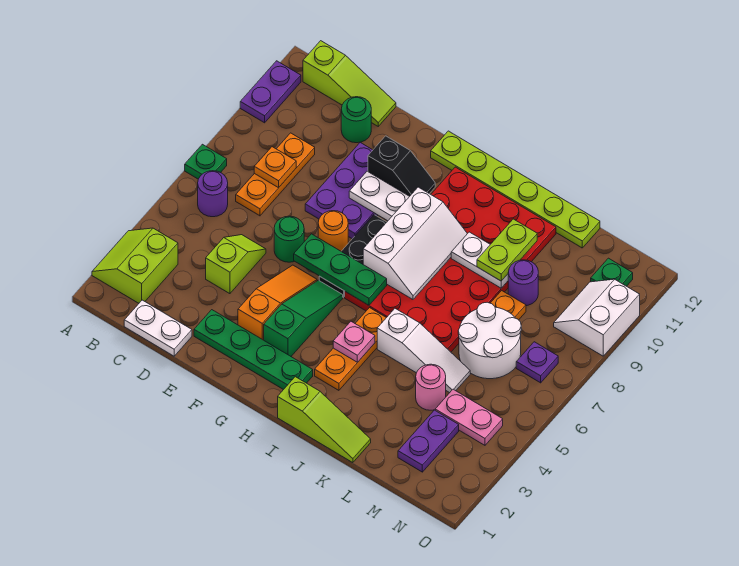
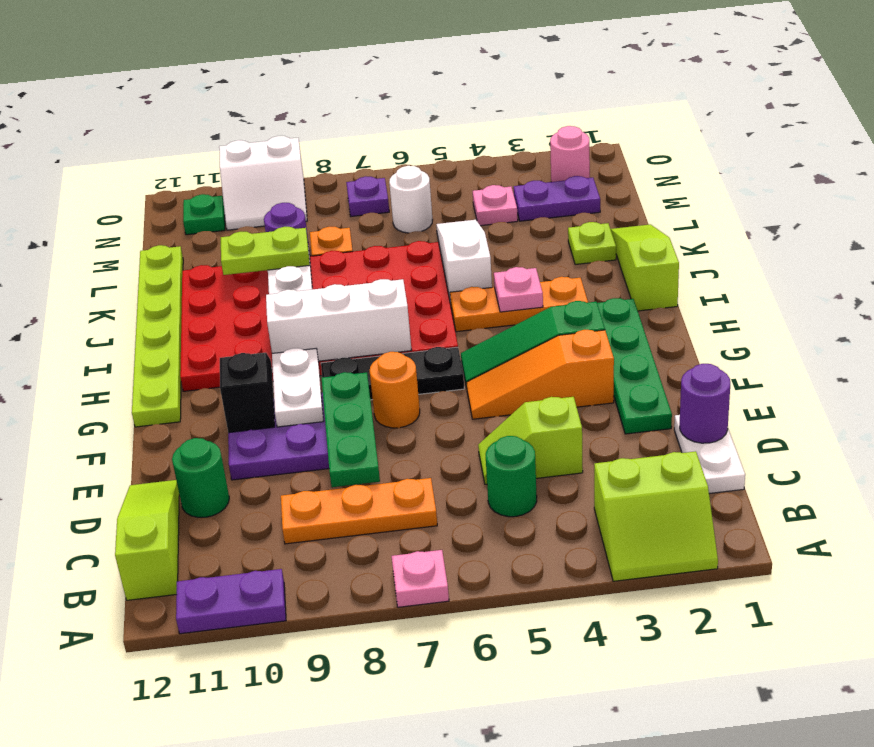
green plate A7 level 1 -> pink plate A7 level 1
purple round brick B6 level 1 -> purple round brick D1 level 2
orange plate C8 level 2 -> none
green round brick E6 level 1 -> green round brick C5 level 1
green plate F6:H6 level 2 -> green plate D8:F8 level 2
none -> lime plate K2 level 1
pink round brick L4 level 1 -> pink round brick N2 level 1
white round brick L6:M7 level 1 -> white round brick M6 level 1
pink plate M4:N4 level 1 -> pink plate M4 level 1

